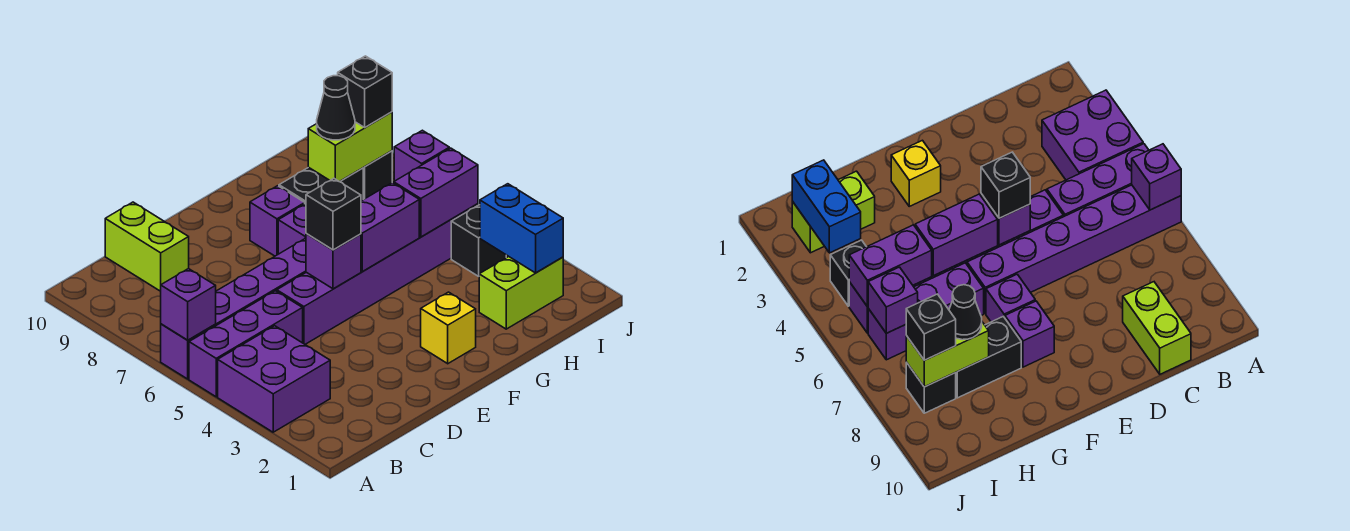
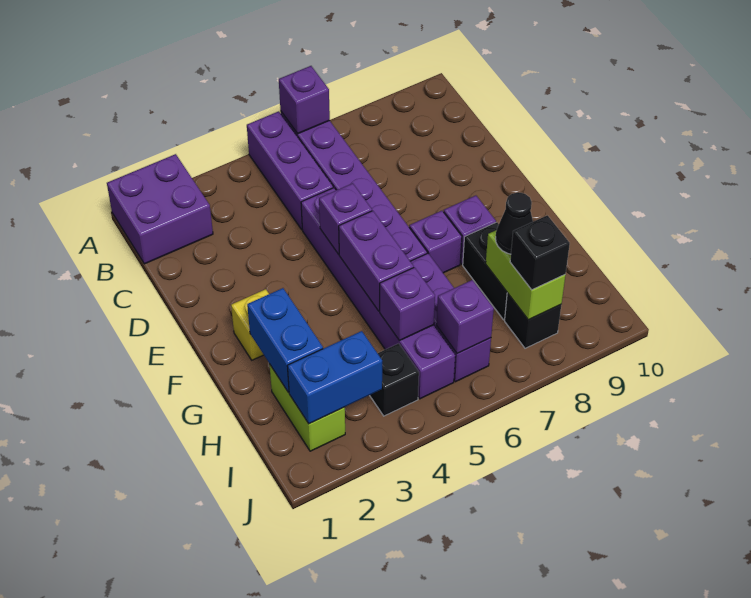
purple brick A3:B4 level 1 -> purple brick A1:B2 level 1
lime brick C9:C10 level 1 -> none
black brick E5 level 3 -> none
none -> blue brick G2:H2 level 2
purple brick H5:I5 level 2 -> purple brick H5 level 2

